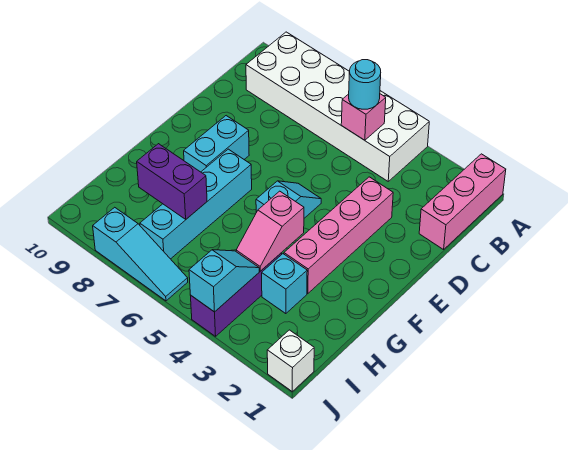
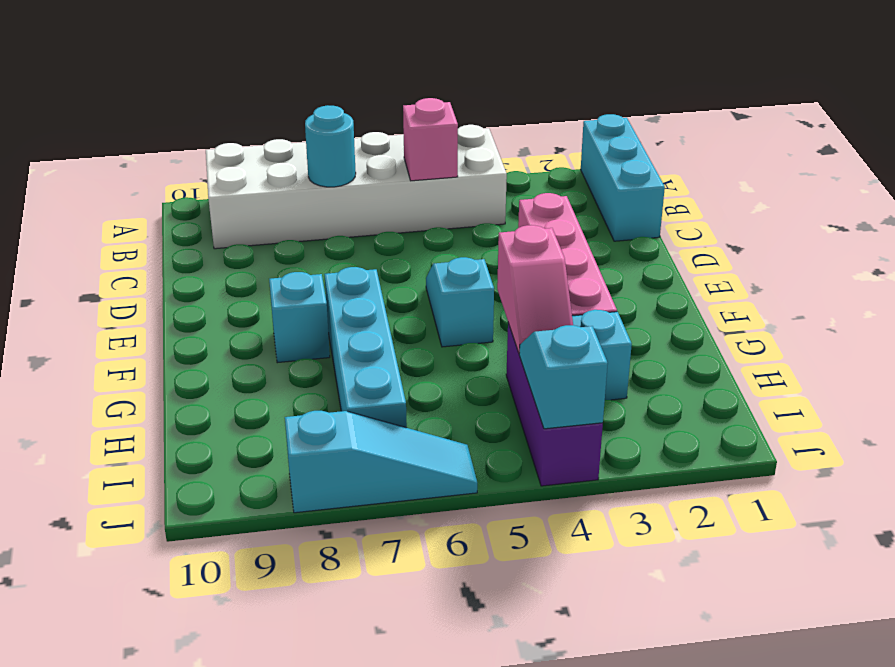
pink brick A1:C1 level 1 -> cyan brick A1:C1 level 1
cyan round brick B5 level 3 -> cyan round brick B7 level 2
cyan brick E8:F8 level 1 -> cyan brick F8 level 1
purple brick H7:H8 level 2 -> none
white brick J1 level 1 -> none

